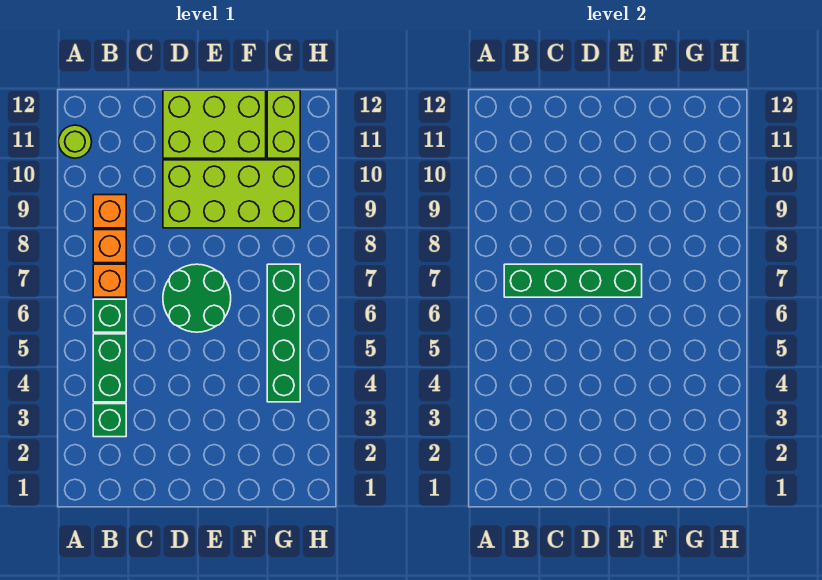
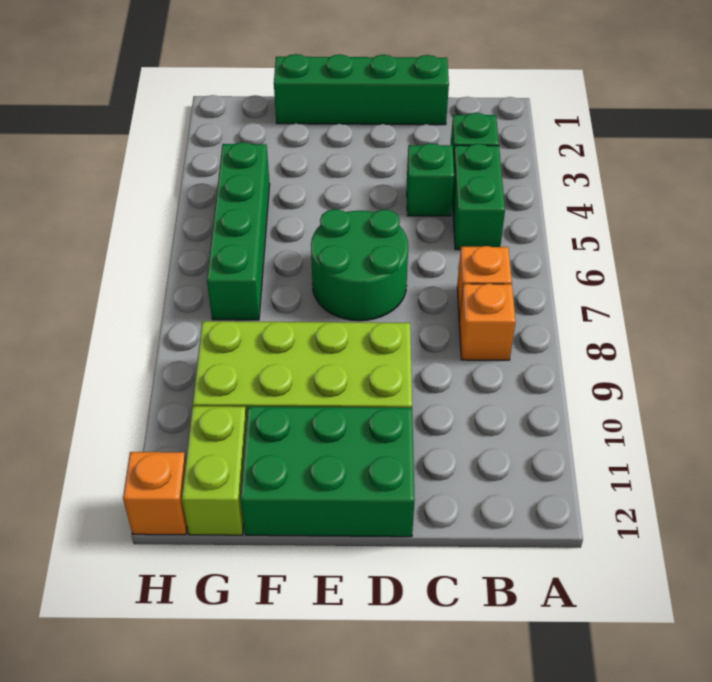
lime round brick A11 level 1 -> none
green brick B6 level 1 -> green brick C4 level 1
green brick B7:E7 level 2 -> green brick C1:F1 level 1
orange brick B9 level 1 -> orange brick H12 level 1
lime brick D11:F12 level 1 -> green brick D11:F12 level 1

